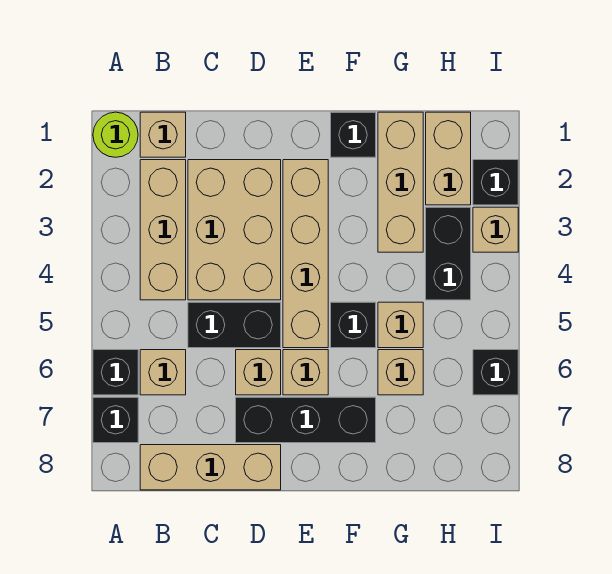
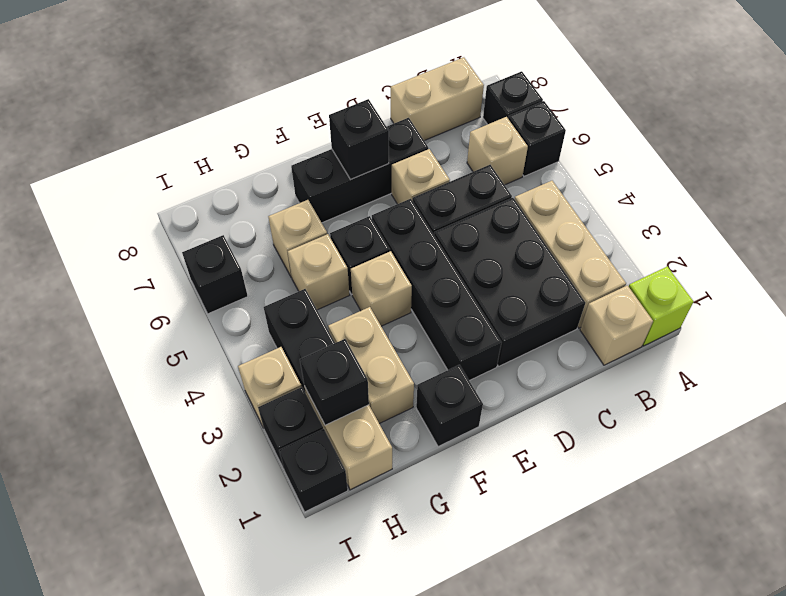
lime round brick A1 level 1 -> lime brick A1 level 1
tan brick B8:D8 level 1 -> tan brick B8:C8 level 1
tan brick C2:D4 level 1 -> black brick C2:D4 level 1
tan brick E2:E5 level 1 -> black brick E2:E5 level 1
tan brick E6 level 1 -> tan brick F4 level 1
none -> black brick E7 level 2
tan brick G1:G3 level 1 -> tan brick G2:G3 level 1
none -> black brick H2 level 2
none -> black brick I1 level 1

